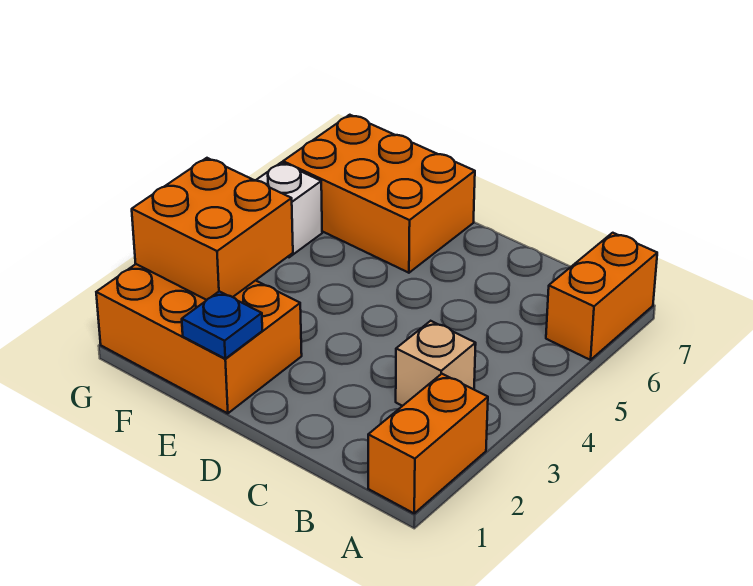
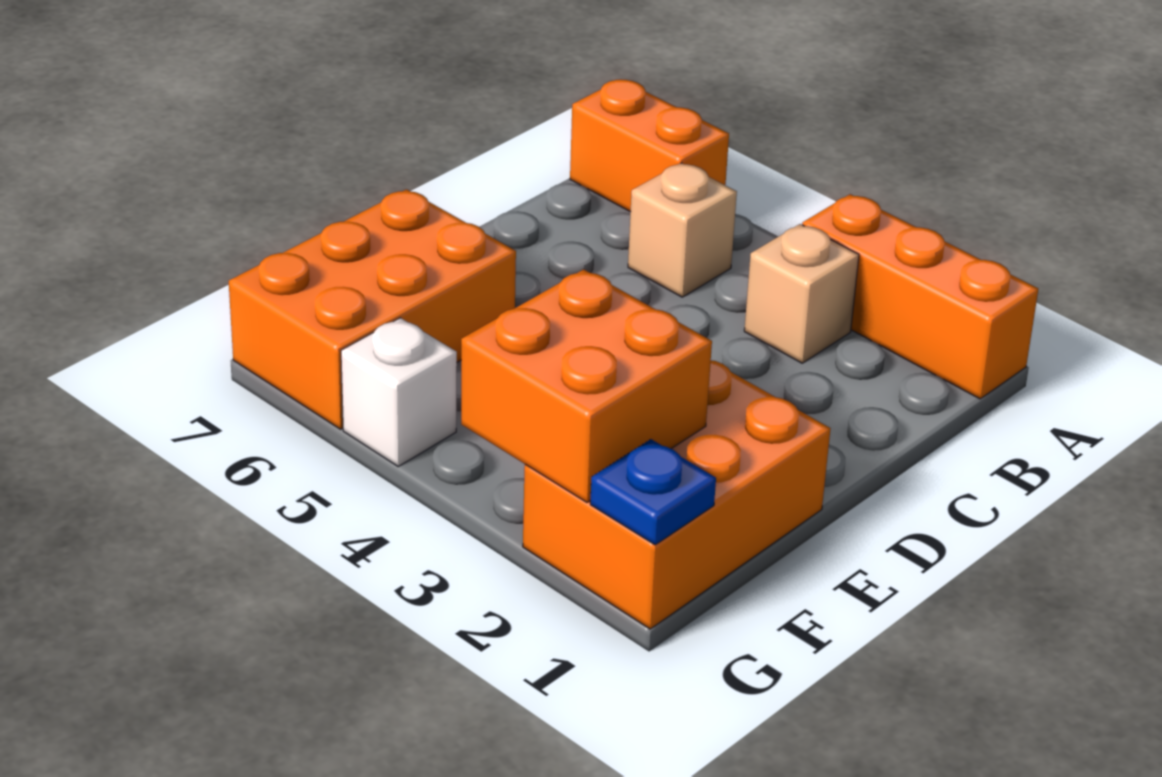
orange brick A1:A2 level 1 -> orange brick A1:A3 level 1
none -> tan brick B5 level 1
blue plate E1 level 2 -> blue plate G1 level 2

